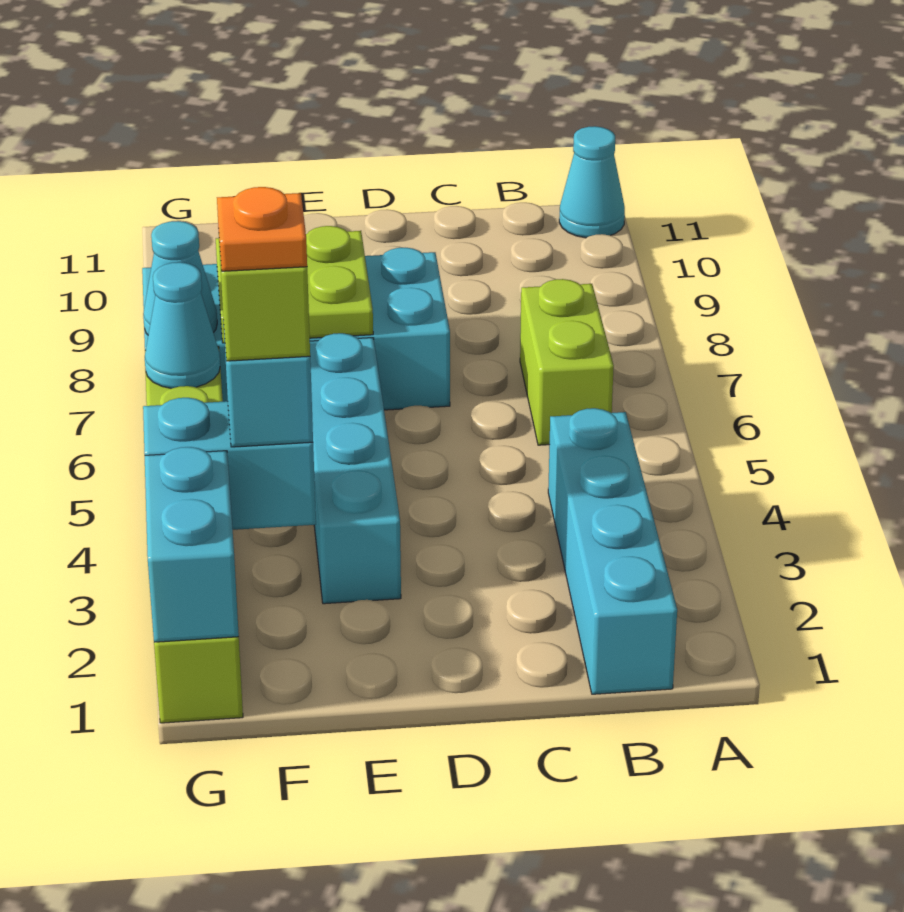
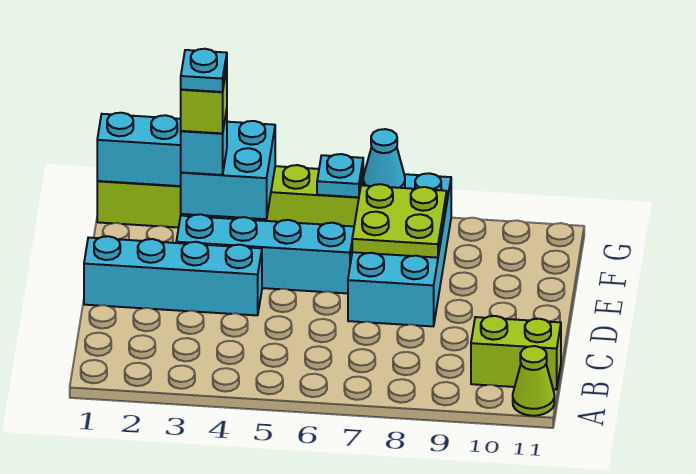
cyan cone A11 level 1 -> lime cone A11 level 1
cyan brick B1:B4 level 1 -> cyan brick D1:D4 level 1
lime brick B6:B7 level 1 -> lime brick B10:B11 level 1
cyan brick F3:G3 level 2 -> cyan brick F3:G4 level 2
orange plate F3 level 5 -> cyan plate F3 level 5
cyan cone G6 level 2 -> cyan plate G6 level 2

